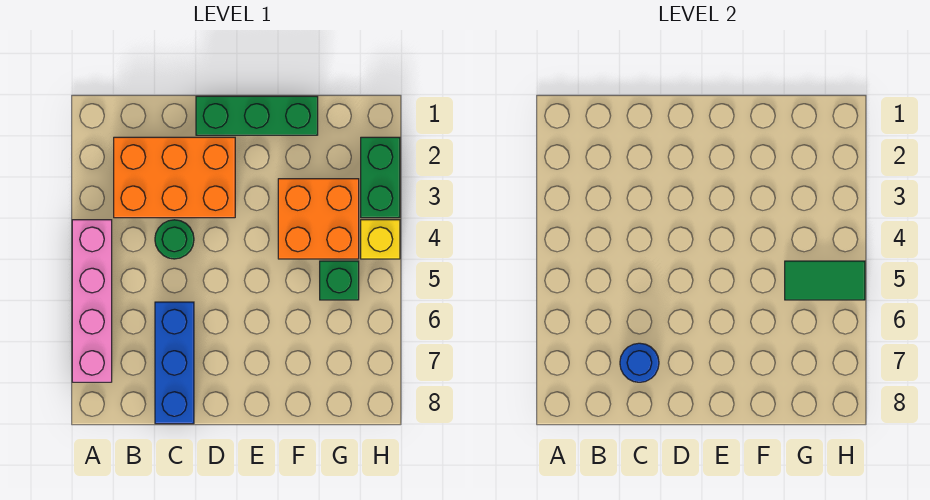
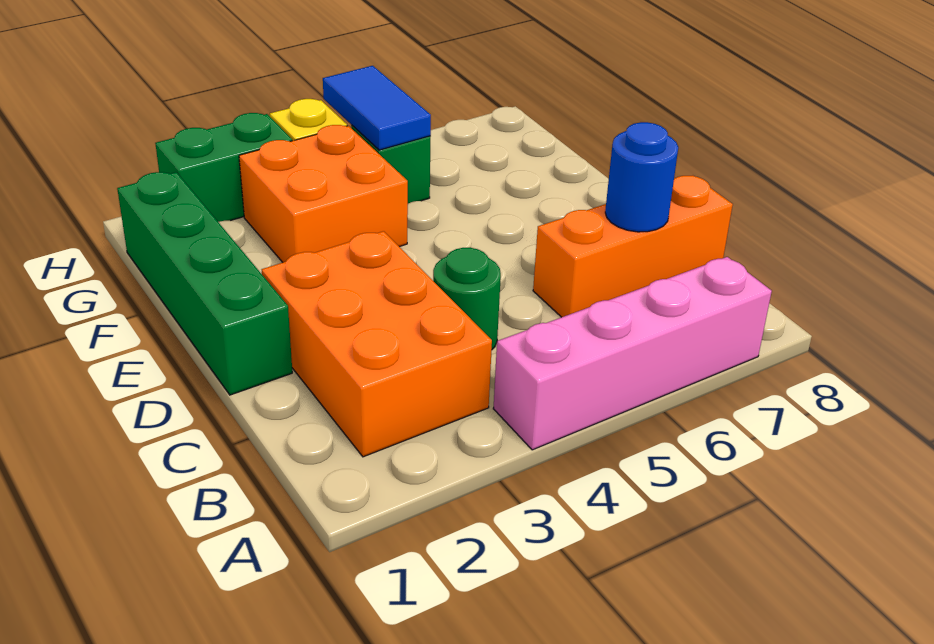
blue brick C6:C8 level 1 -> orange brick C6:C8 level 1
green brick D1:F1 level 1 -> green brick D1:G1 level 1
green tile G5:H5 level 2 -> blue tile G5:H5 level 2

